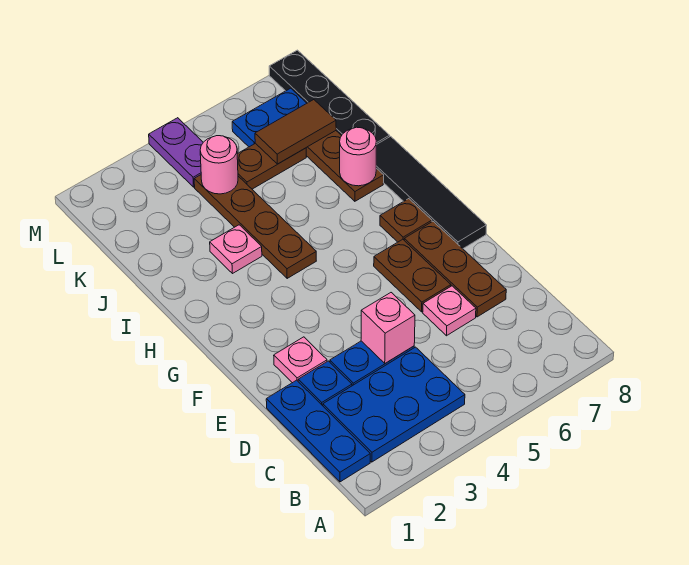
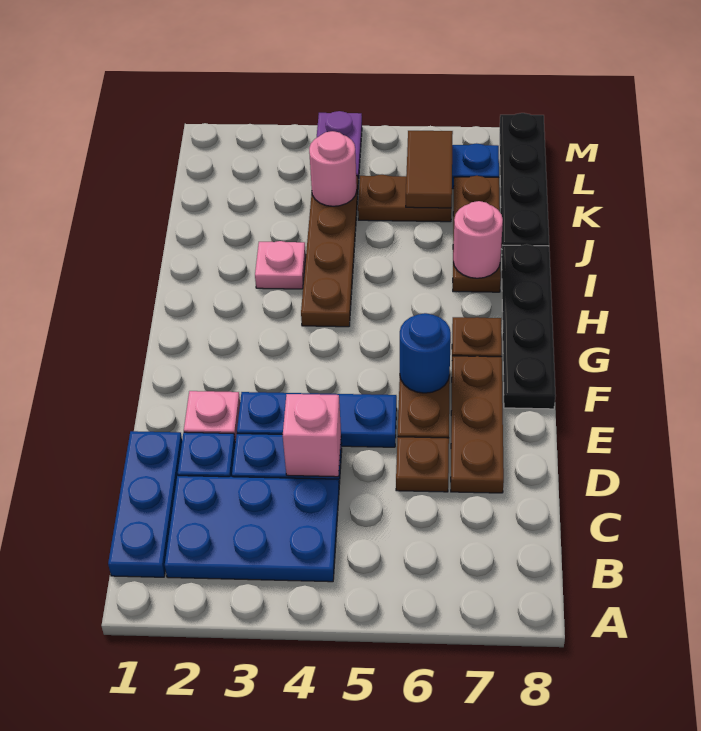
pink plate D6 level 1 -> brown plate D6 level 1
none -> blue plate E3:E5 level 1
none -> blue round brick F6 level 2
black tile F8:I8 level 1 -> black plate F8:I8 level 1
brown tile K6:K7 level 2 -> brown tile K6:L6 level 2

